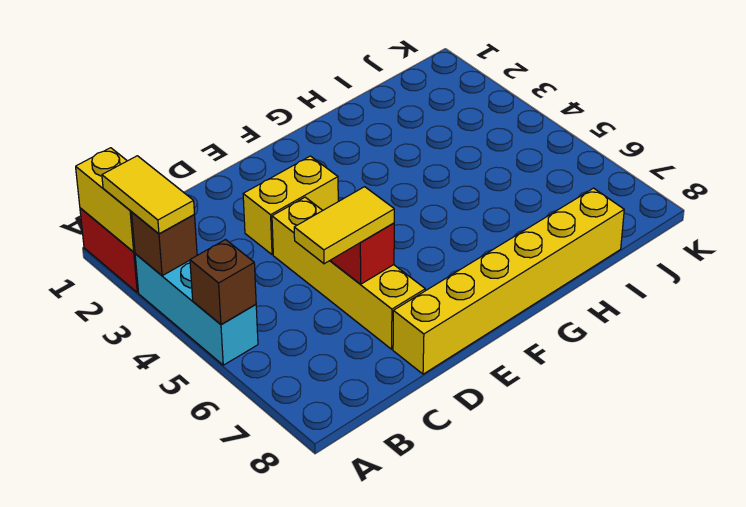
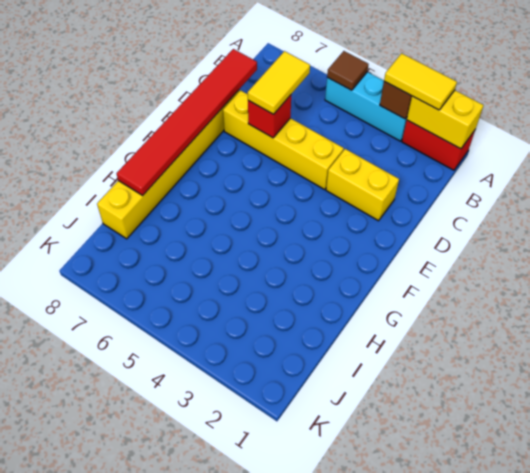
brown brick A5 level 2 -> brown tile A5 level 2
none -> red tile C8:H8 level 2
yellow brick D3:E3 level 1 -> yellow brick D2:D3 level 1

